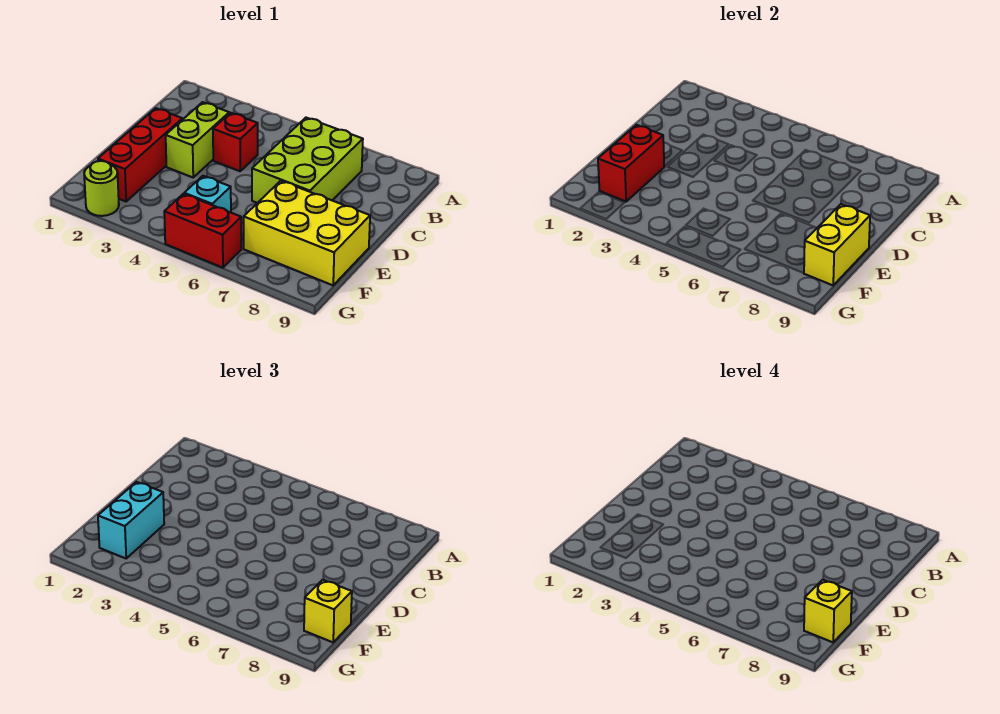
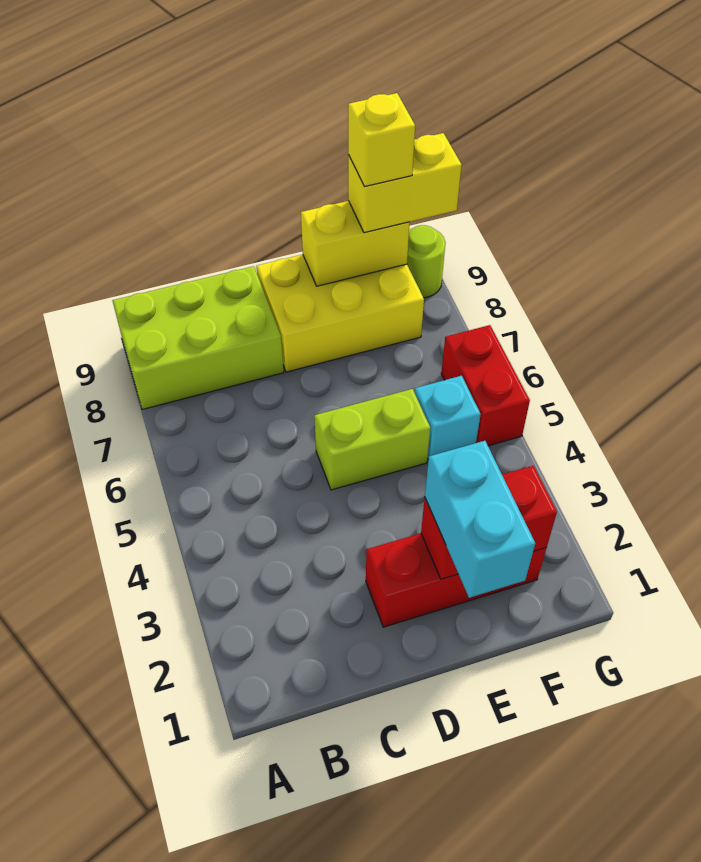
lime brick B6:D7 level 1 -> lime brick A8:C9 level 1
lime brick C3:D3 level 1 -> lime brick D5:E5 level 1
red brick C4 level 1 -> none
cyan brick E2:F2 level 3 -> cyan brick E1:E2 level 3
yellow brick E7:F9 level 1 -> yellow brick D8:F9 level 1
yellow brick F9 level 3 -> yellow brick F9:G9 level 3
lime round brick G2 level 1 -> lime round brick G9 level 1

